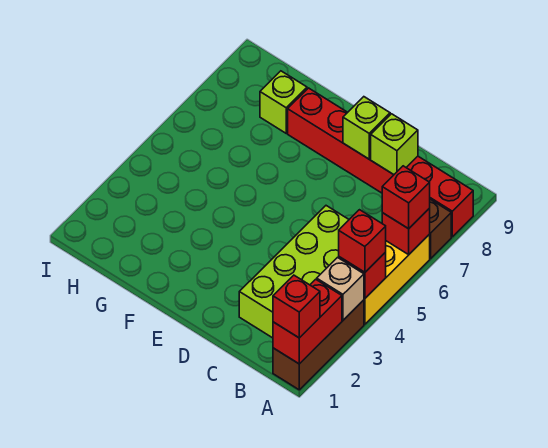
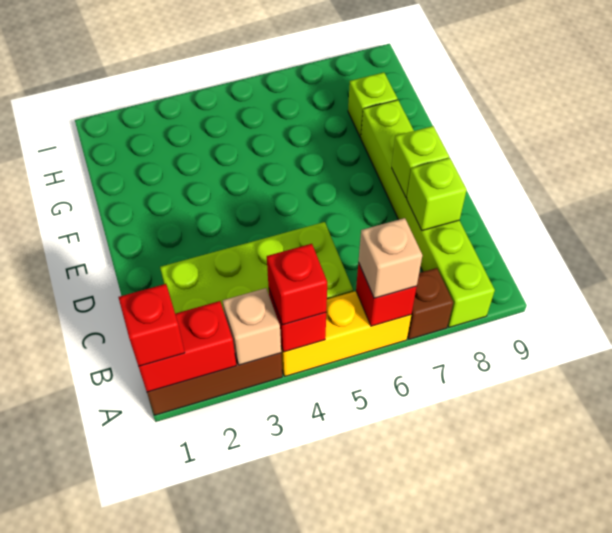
red brick A6 level 3 -> tan brick A6 level 3
red brick A8:F8 level 1 -> lime brick A8:F8 level 1

